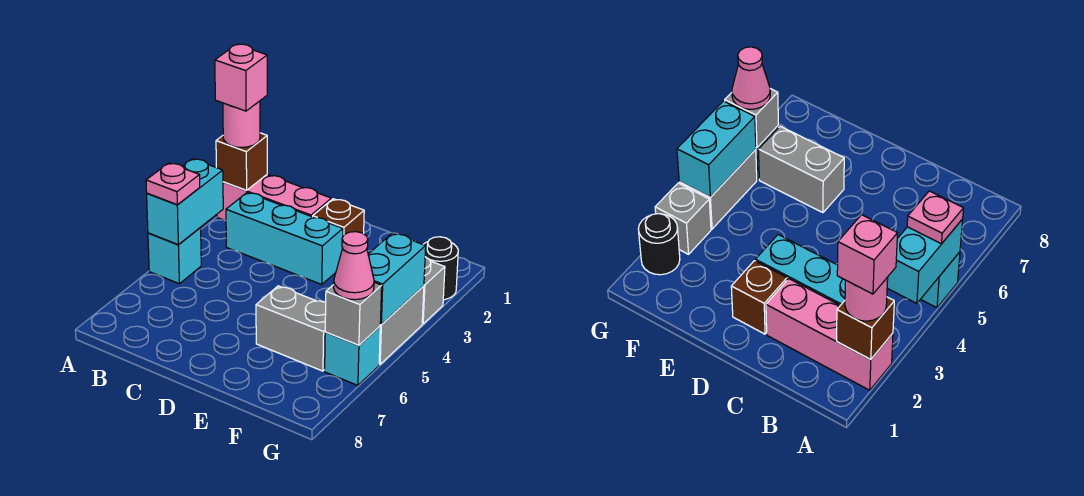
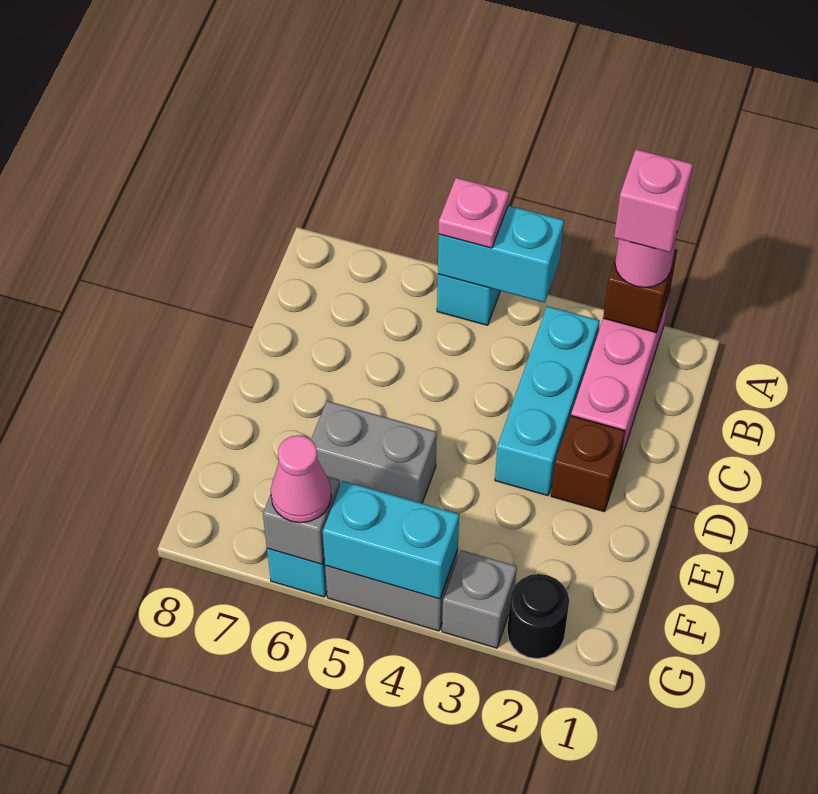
grey brick E6:F6 level 1 -> grey brick E5:E6 level 1

